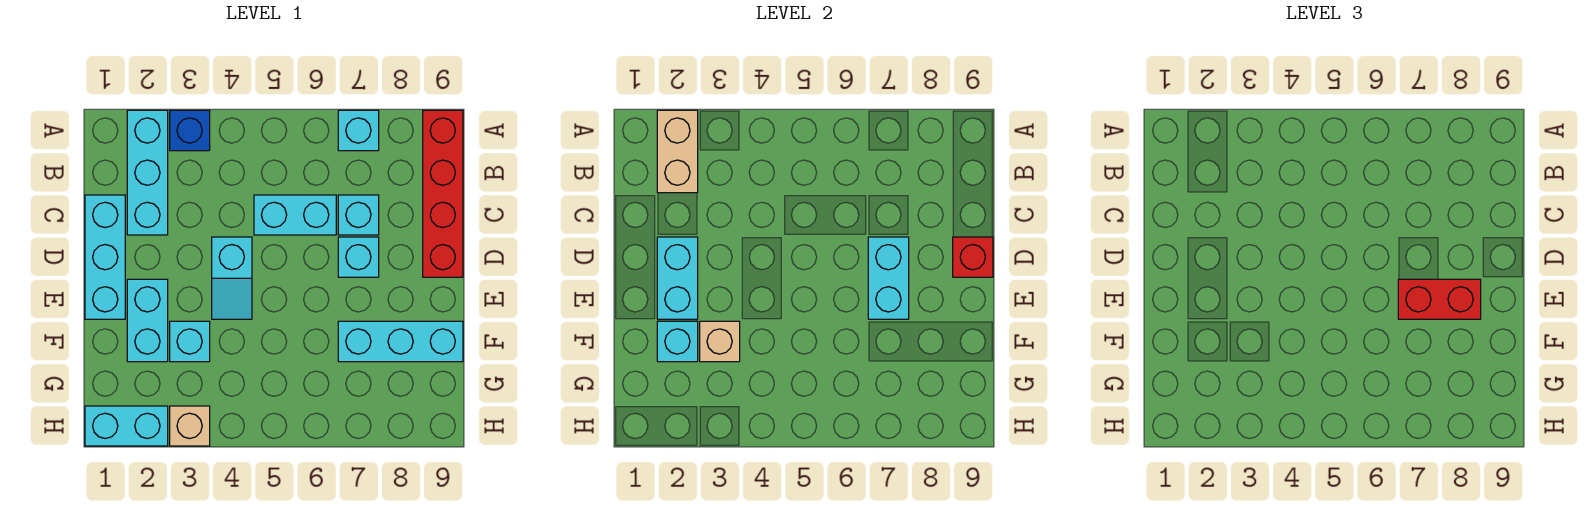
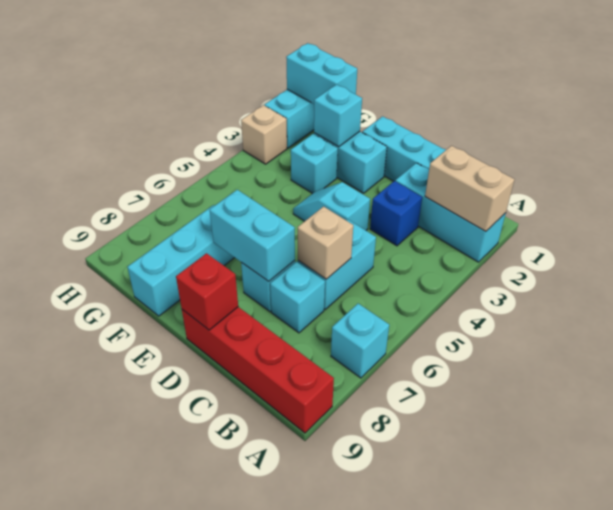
blue brick A3 level 1 -> blue brick C3 level 1
cyan brick D2:E2 level 2 -> cyan brick G1:H1 level 2
red brick E7:E8 level 3 -> none
tan brick F3 level 2 -> tan brick C6 level 2

